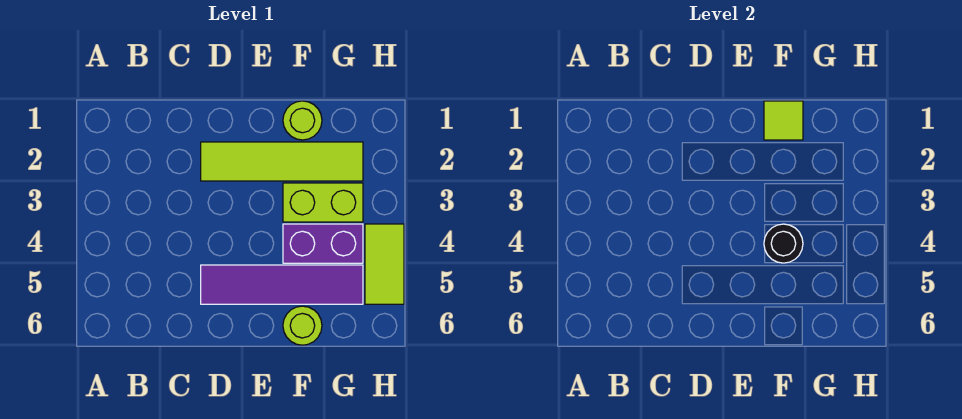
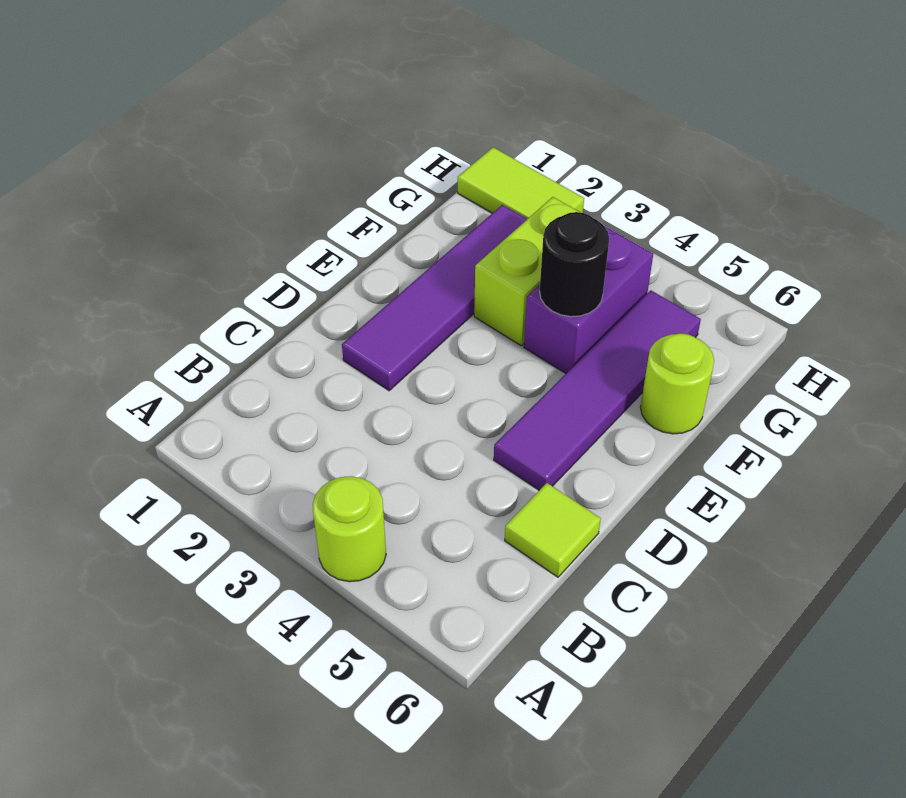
lime tile D2:G2 level 1 -> purple tile D2:G2 level 1
lime round brick F1 level 1 -> lime round brick A4 level 1
lime tile F1 level 2 -> lime tile C6 level 1
lime tile H4:H5 level 1 -> lime tile H1:H2 level 1

